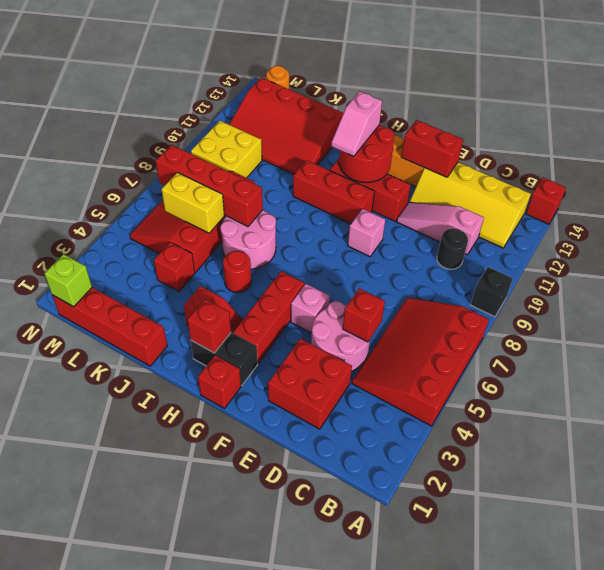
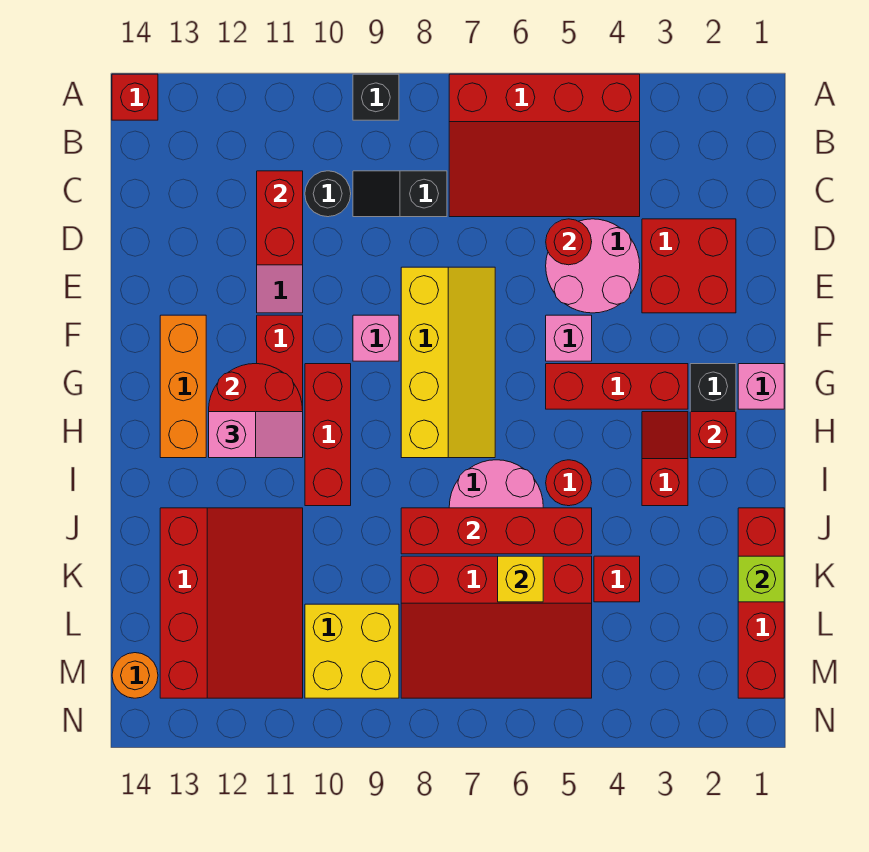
yellow slope B12:E13 level 1 top 13 -> yellow slope E7:H8 level 1 top 8
none -> black slope C8:C9 level 1 top 8
red brick D5 level 2 -> red round brick D5 level 2
red brick E13:F13 level 2 -> red brick C11:D11 level 2
red brick G1 level 1 -> pink brick G1 level 1
red brick J7:M7 level 2 -> red brick J5:J8 level 2
yellow brick K6:L6 level 2 -> yellow brick K6 level 2
lime brick M1 level 2 -> lime brick K1 level 2

